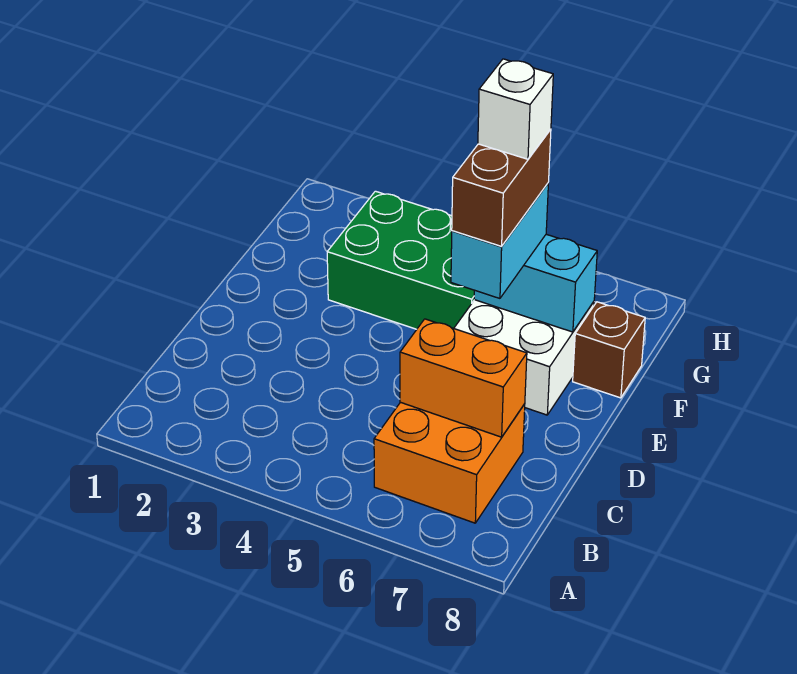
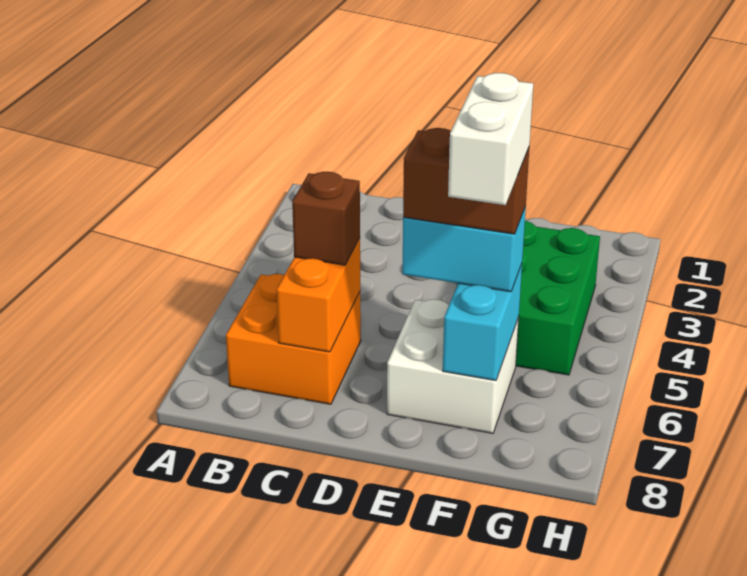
white brick F6 level 5 -> white brick F6:F7 level 5
brown brick F8 level 1 -> brown brick C6 level 3

